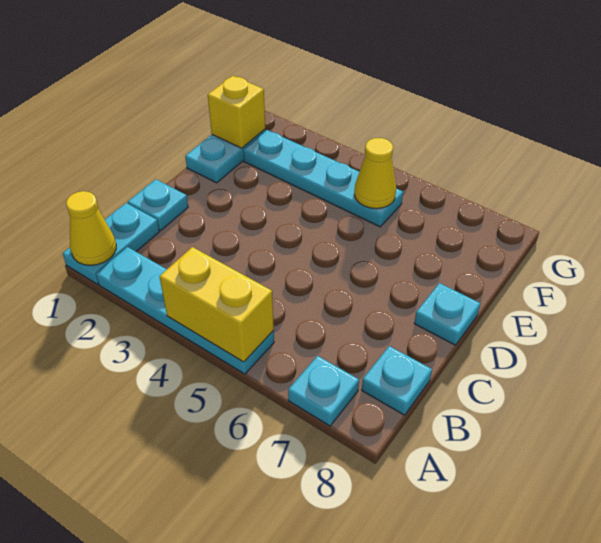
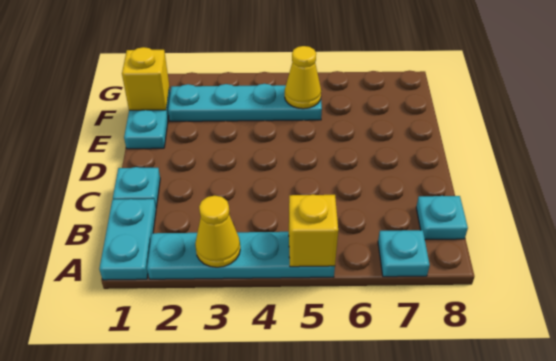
yellow cone A1 level 2 -> yellow cone A3 level 2
yellow brick A4:A5 level 2 -> yellow brick A5 level 2
cyan plate D8 level 1 -> none

